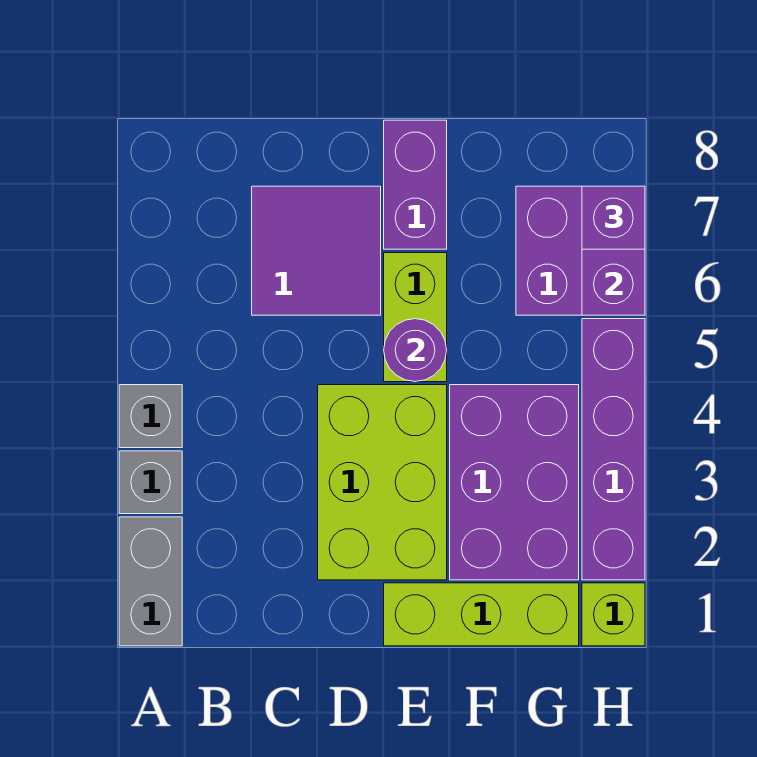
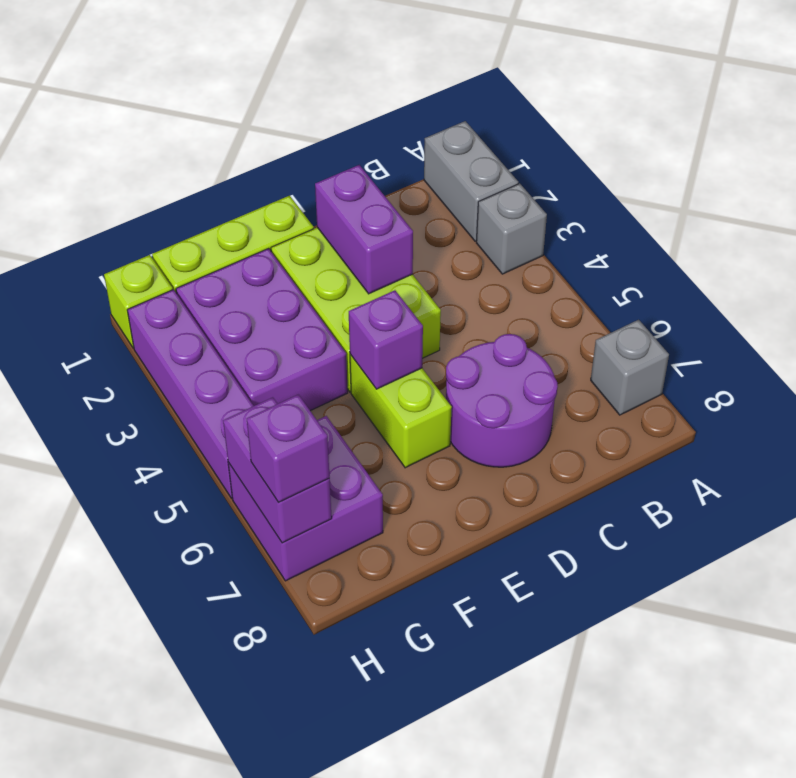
grey brick A4 level 1 -> grey brick A7 level 1
purple tile C6:D7 level 1 -> purple round brick C6:D7 level 1
purple round brick E5 level 2 -> purple brick E5 level 2
purple brick E7:E8 level 1 -> purple brick D2:D3 level 2

